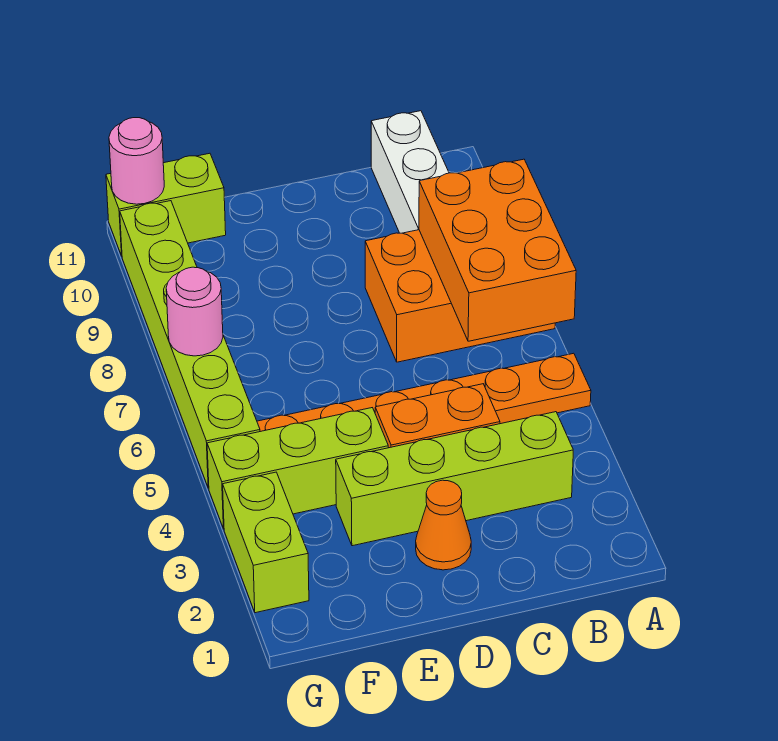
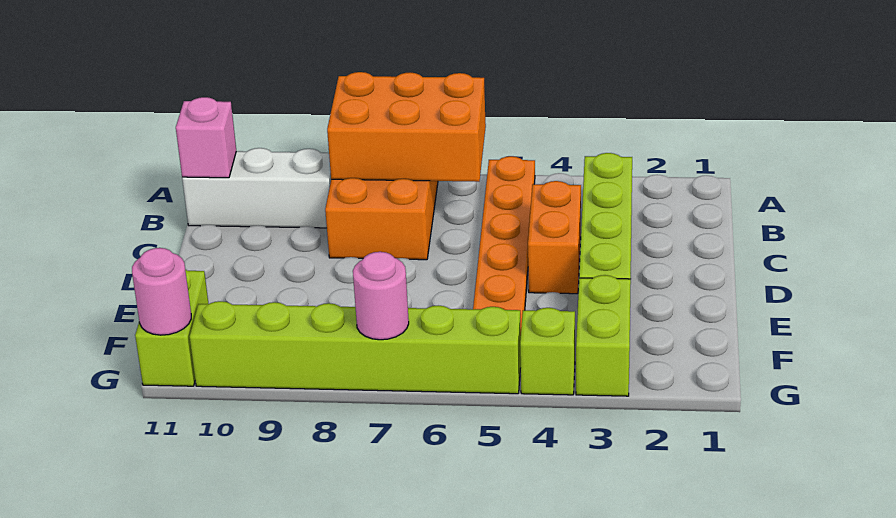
none -> pink brick B11 level 2
orange cone D2 level 1 -> none
lime brick E4:G4 level 1 -> lime brick G4 level 1
lime brick G2:G3 level 1 -> lime brick F3:G3 level 1

